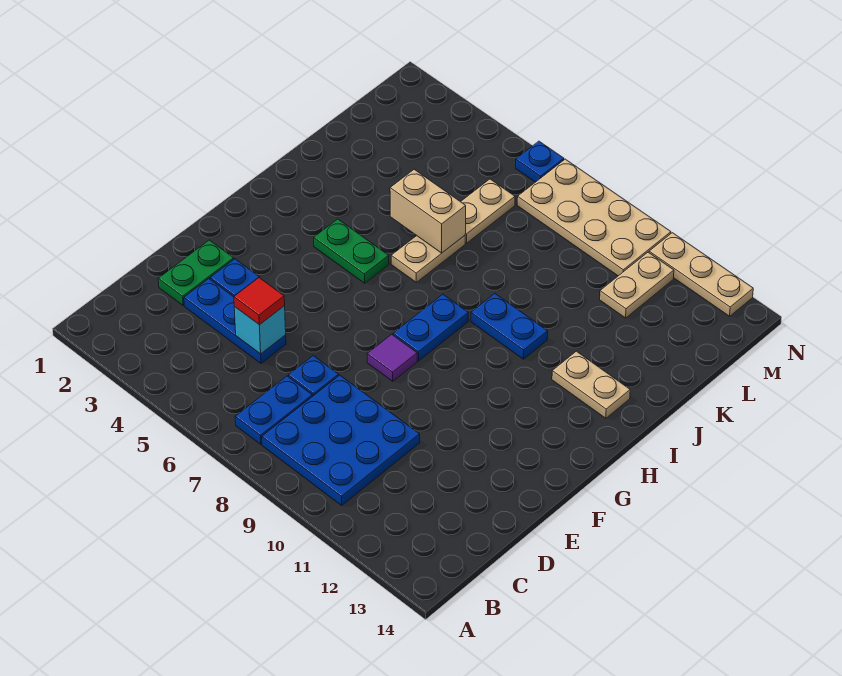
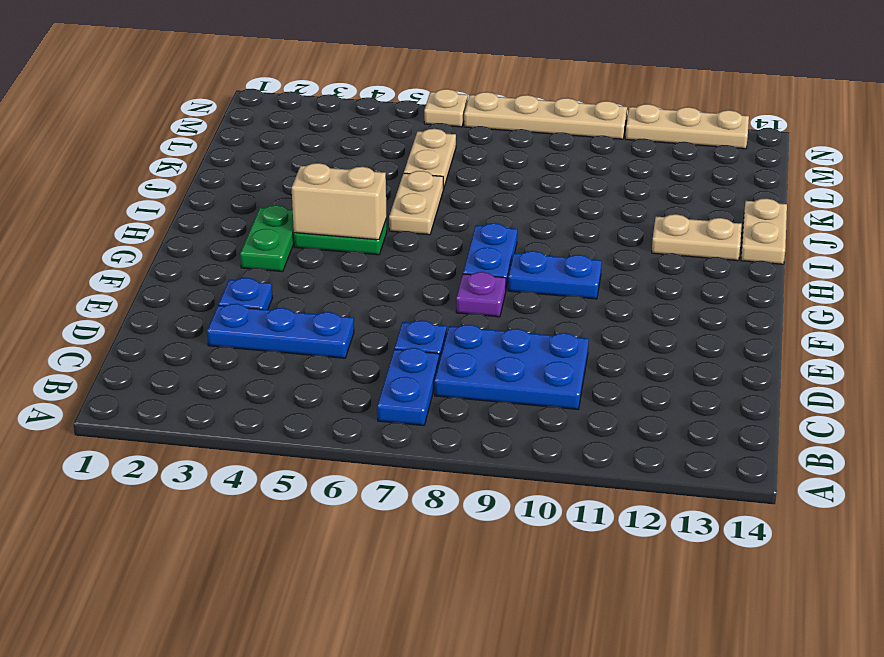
blue plate B8:D10 level 1 -> blue plate C8:D10 level 1
green plate D2:E2 level 1 -> green plate G3:H3 level 1
cyan brick D5 level 2 -> none
red tile D5 level 3 -> none
purple tile F8 level 1 -> purple plate F8 level 1
blue plate I9:I10 level 1 -> blue plate G9:G10 level 1
tan brick J5:J6 level 2 -> tan brick H4:H5 level 2
tan plate L11:M11 level 1 -> tan plate I14:J14 level 1
tan plate M7:N10 level 1 -> tan plate N7:N10 level 1
blue plate N6 level 1 -> tan plate N6 level 1

